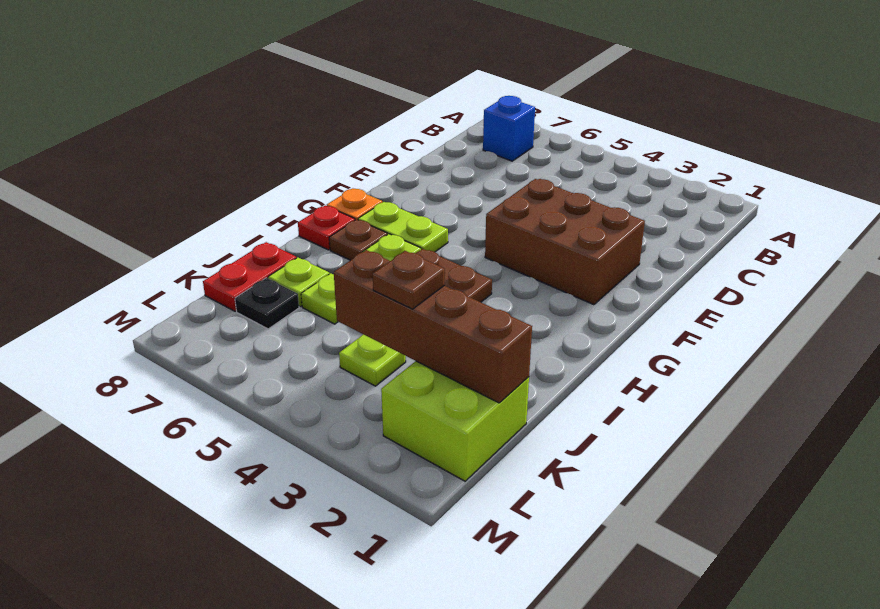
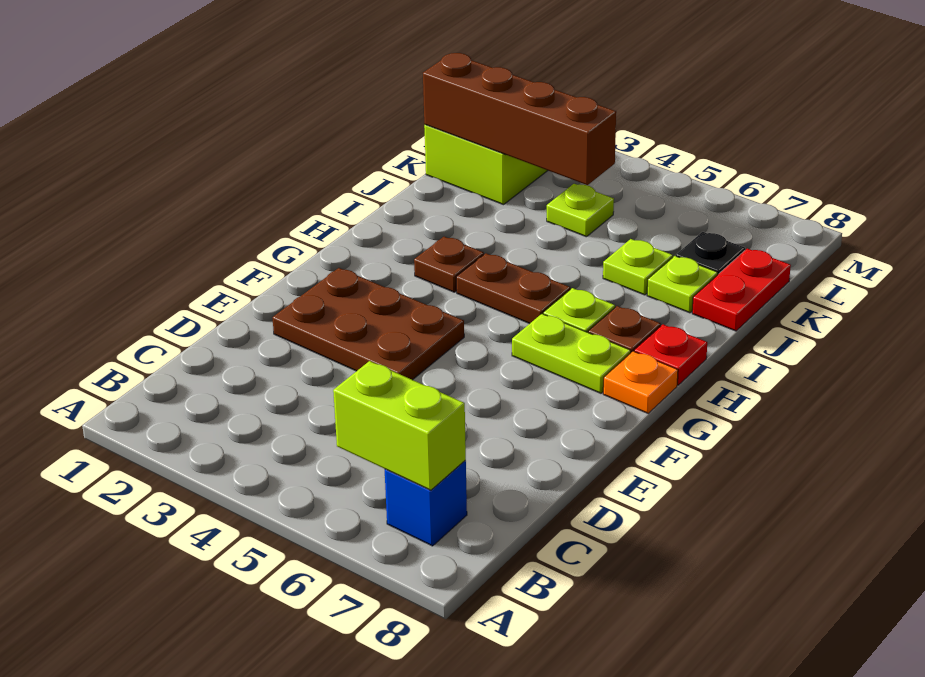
none -> lime brick B6:B7 level 2
brown brick E2:F4 level 1 -> brown plate E2:F4 level 1
brown plate K3 level 3 -> brown plate H3 level 1

